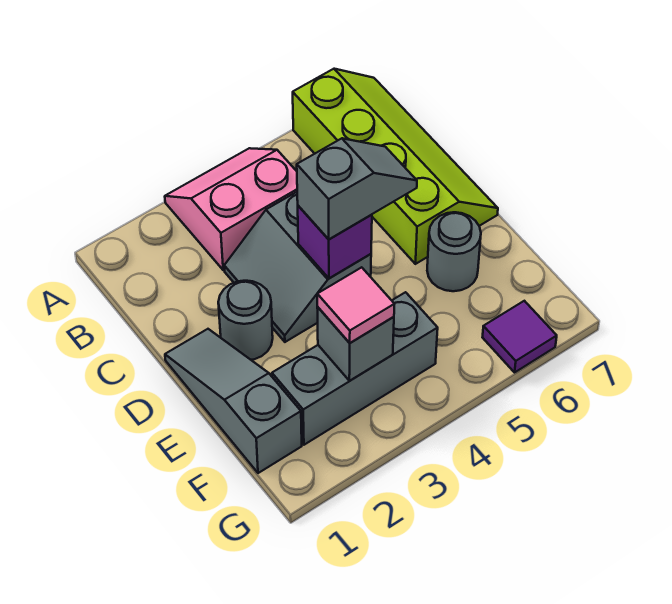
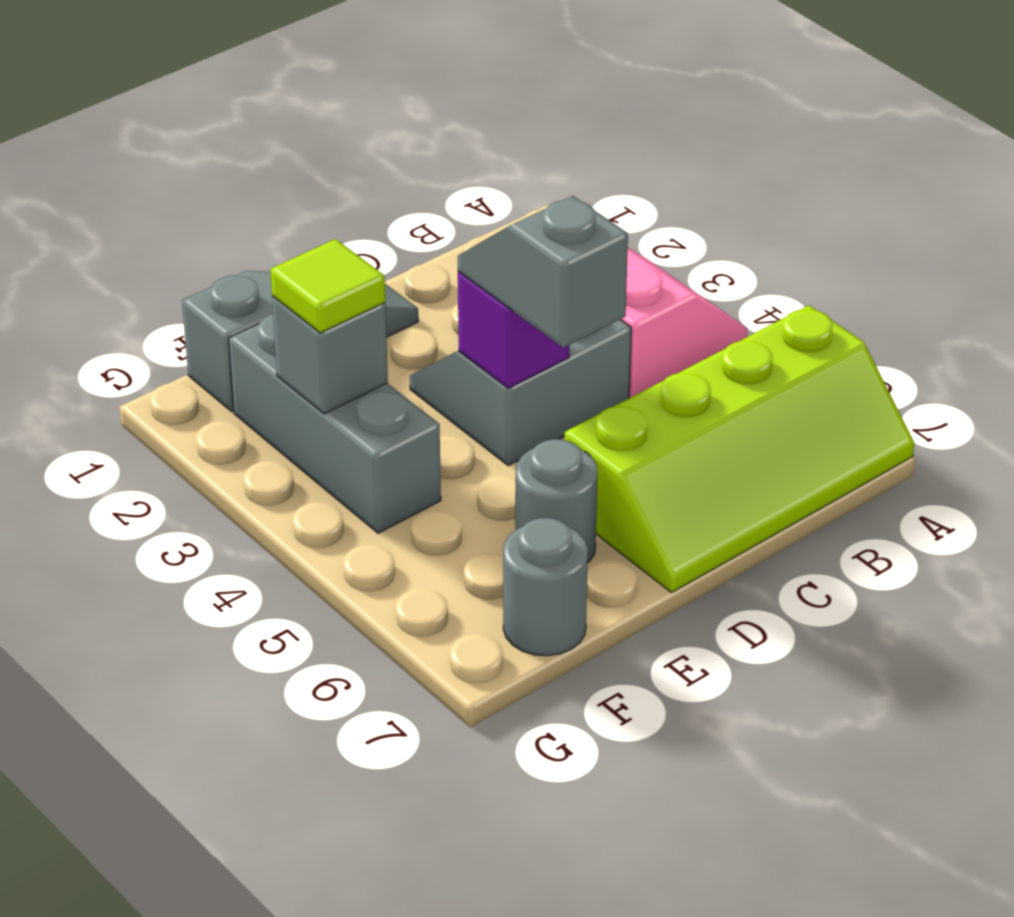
grey round brick D2 level 1 -> grey round brick F7 level 1
grey slope D4:D5 level 3 top 4 -> grey slope D4:D5 level 3 top 5
pink tile F3 level 3 -> lime tile F3 level 3
purple tile G6 level 1 -> none

